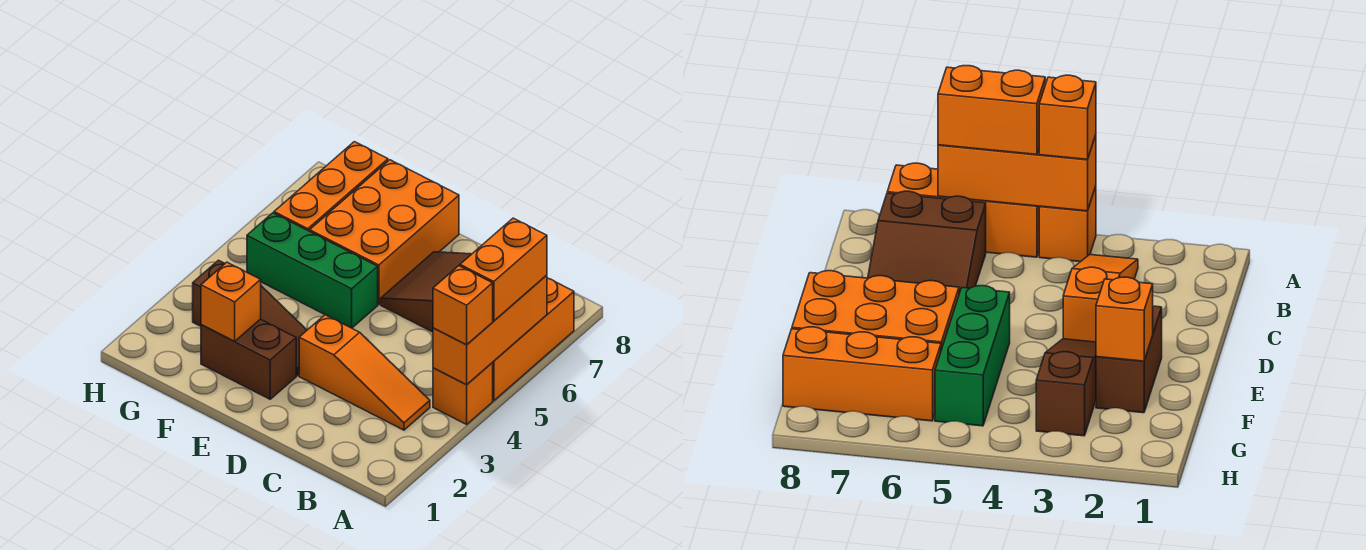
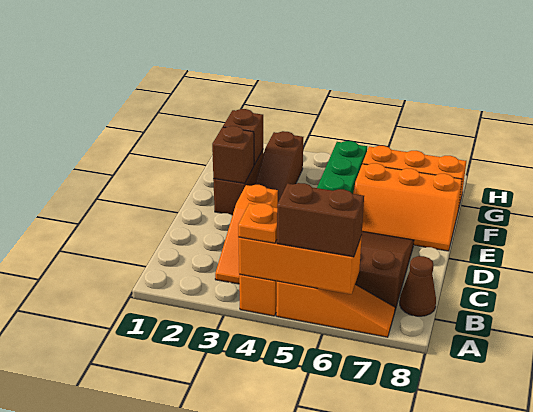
orange brick A4 level 3 -> orange plate A4 level 3
orange brick A5:A7 level 1 -> orange slope A5:A7 level 1 top 5
orange brick A5:A6 level 3 -> brown brick A5:A6 level 3
none -> brown cone B8 level 1
none -> brown brick E2 level 2
orange brick E6:F8 level 1 -> orange slope E6:F8 level 1 top F
orange brick F2 level 2 -> brown brick F2 level 2

